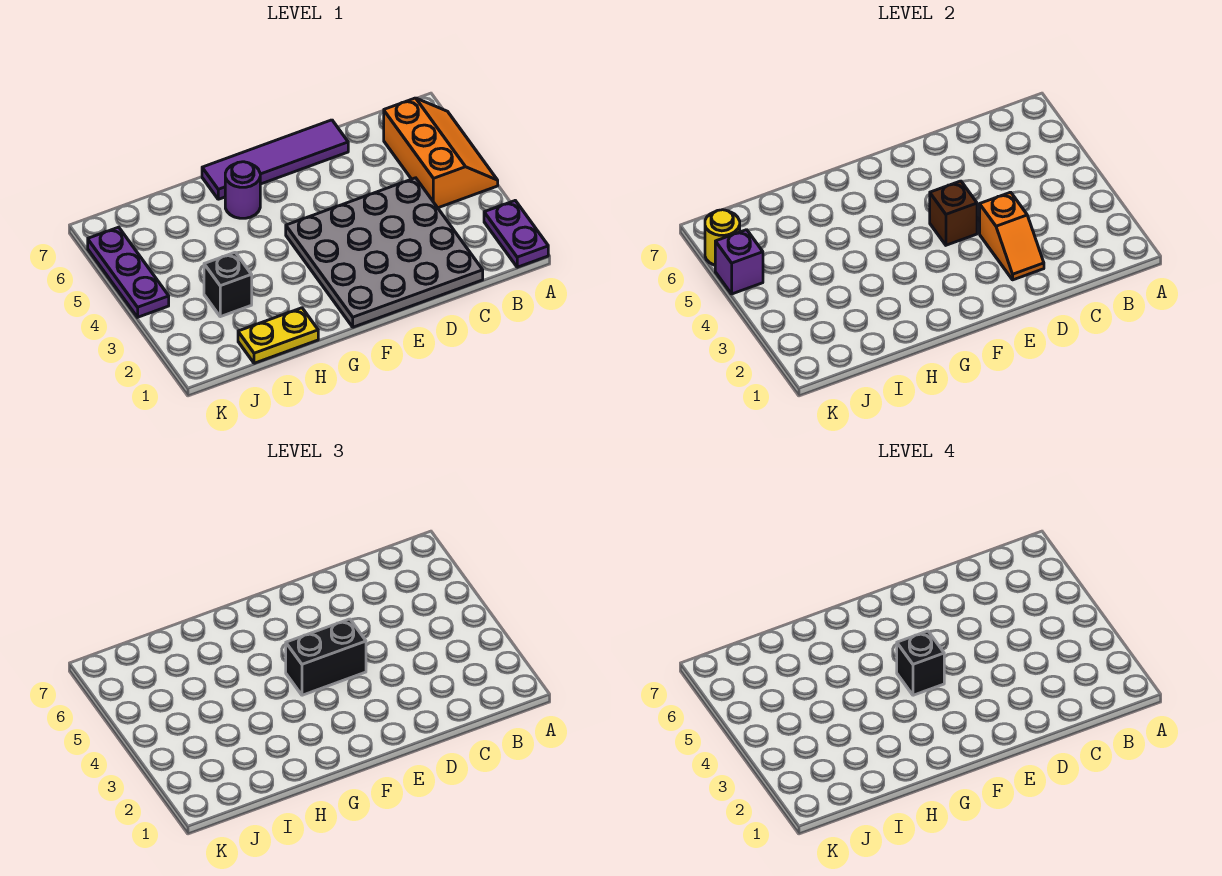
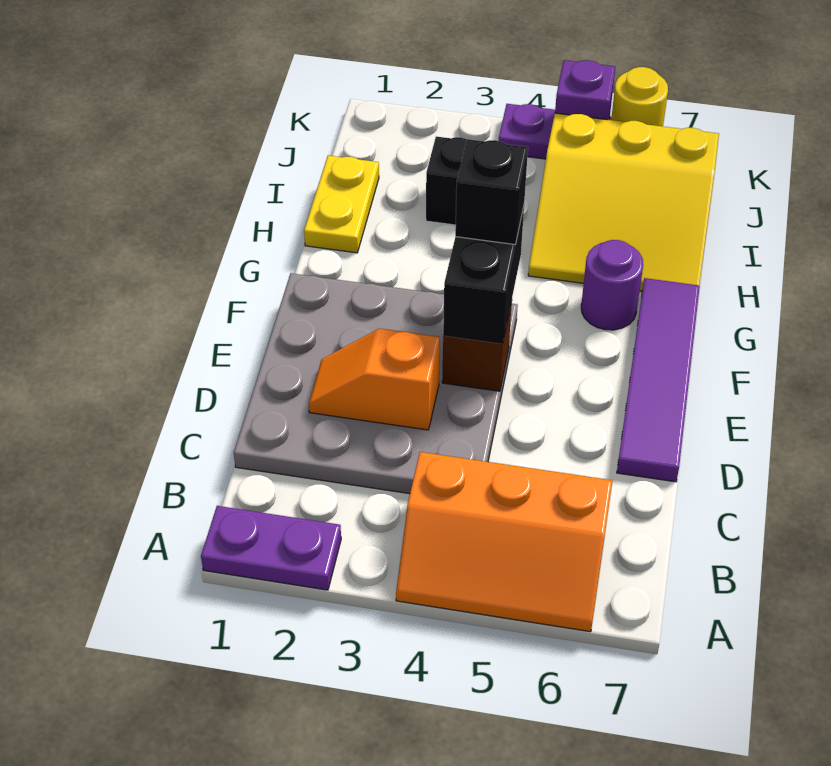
none -> yellow slope H5:J7 level 1 top J

